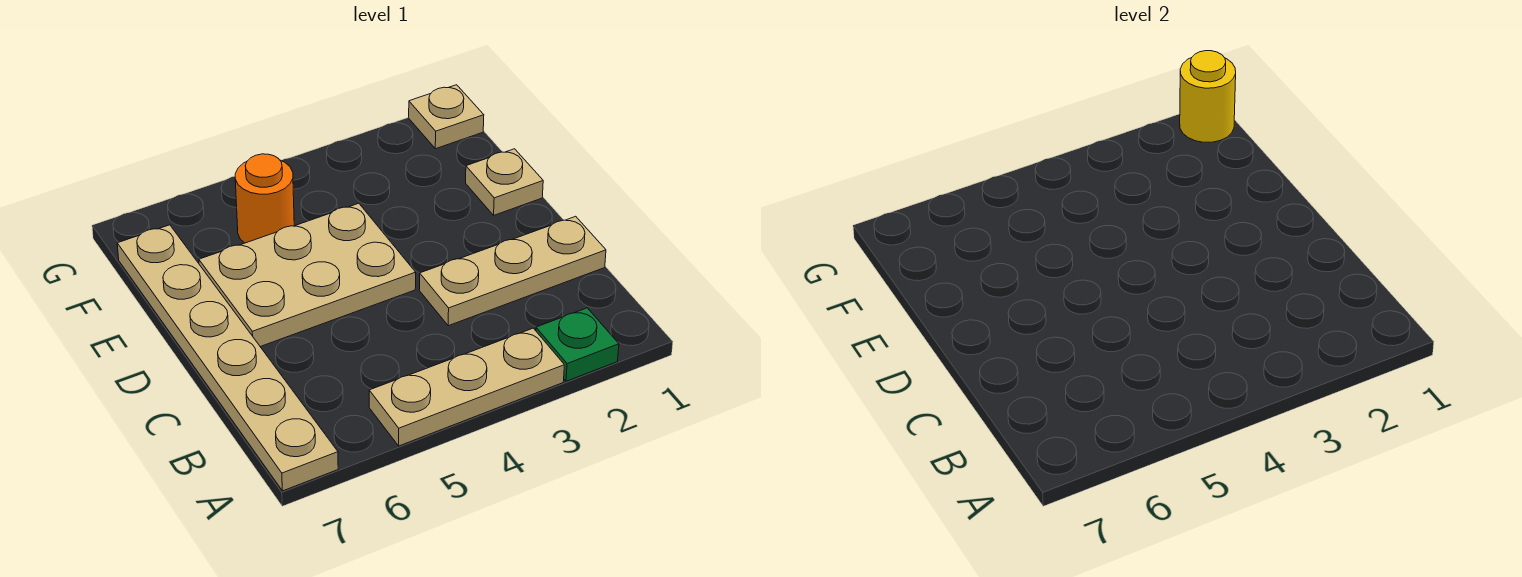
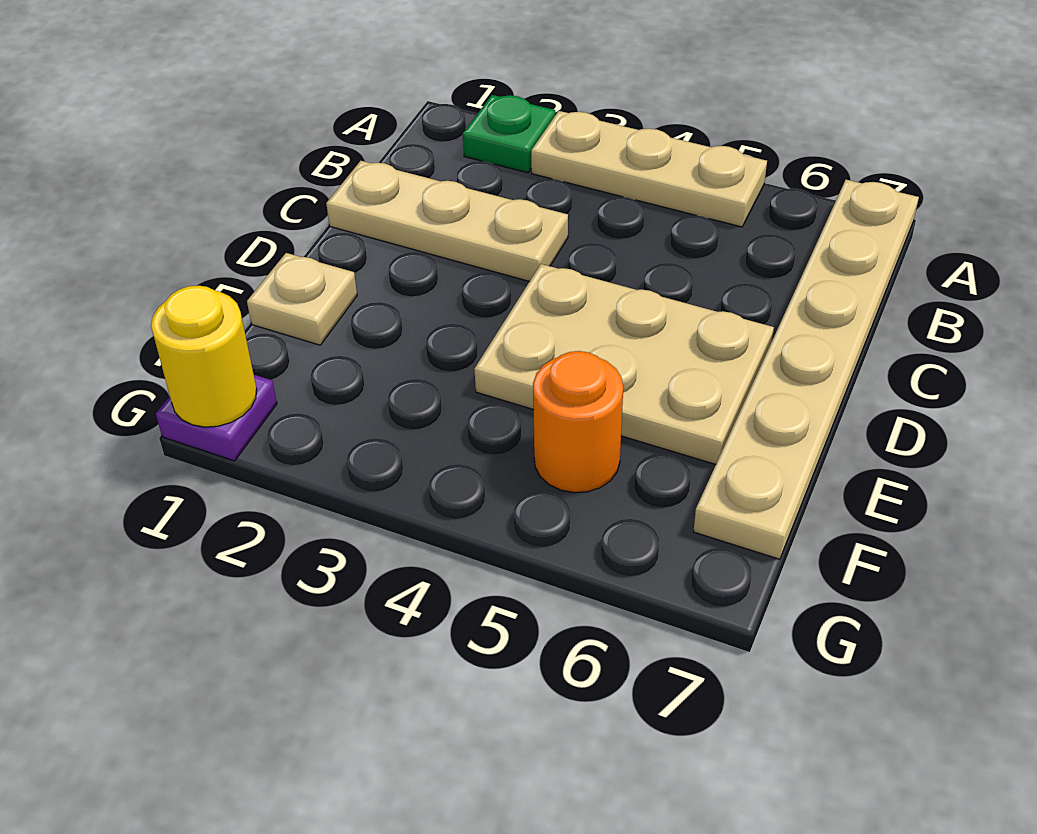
tan plate G1 level 1 -> purple plate G1 level 1

